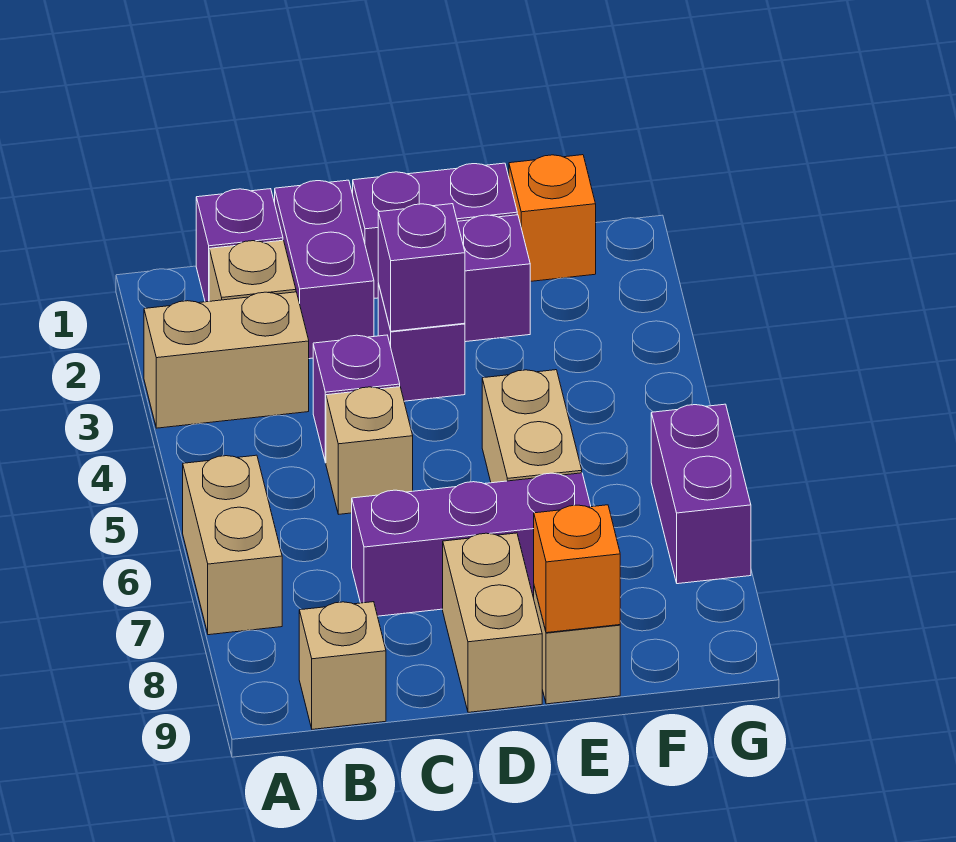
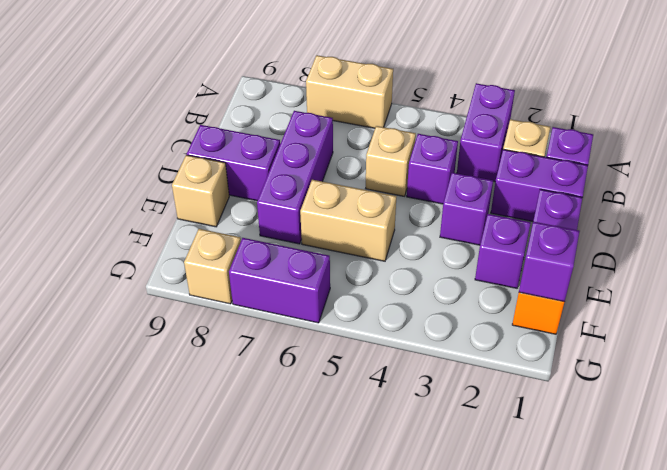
tan brick A3:B3 level 1 -> purple brick A3:B3 level 1
tan brick B9 level 1 -> tan brick G8 level 1
purple brick D3 level 2 -> purple brick F1 level 2
tan brick D8:D9 level 1 -> purple brick D8:D9 level 1
orange brick E9 level 2 -> none

